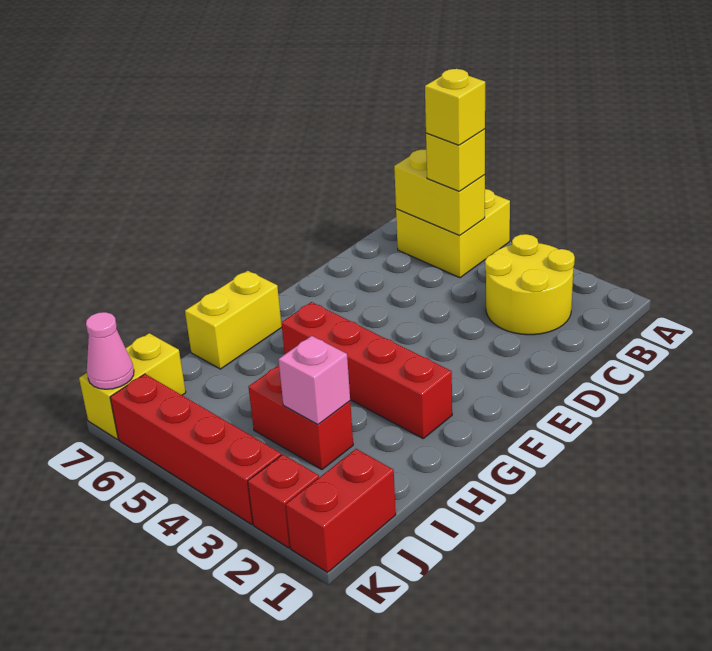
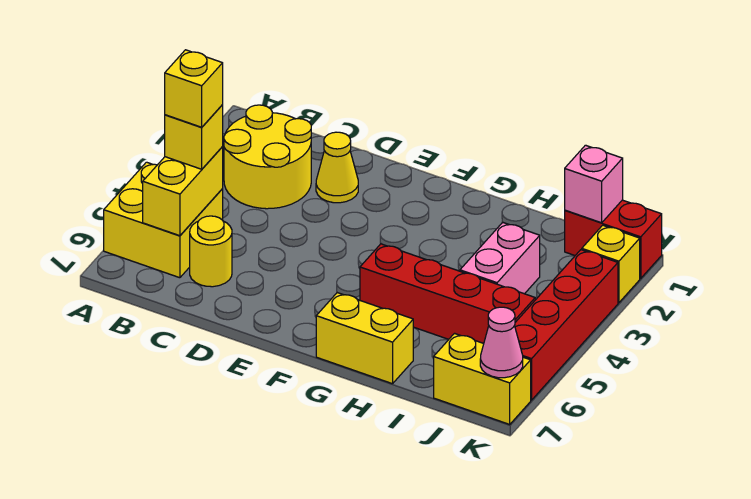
none -> yellow round brick C6 level 1
none -> yellow cone D2 level 1
red brick G2:G5 level 1 -> red brick G5:J5 level 1
red brick I3:I4 level 1 -> pink brick I3:I4 level 1
pink brick I3 level 2 -> pink brick J1 level 2
red brick K2 level 1 -> yellow brick K2 level 1

